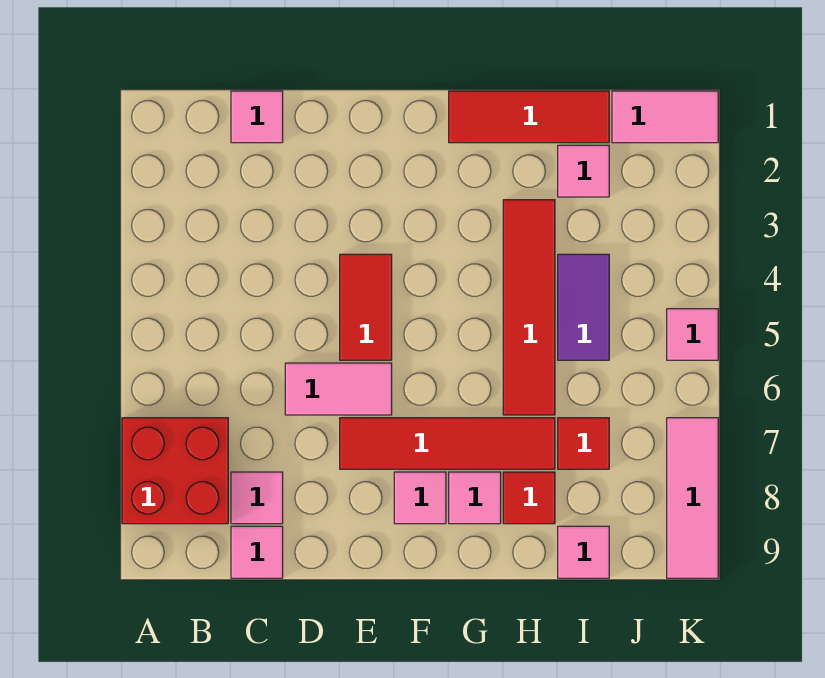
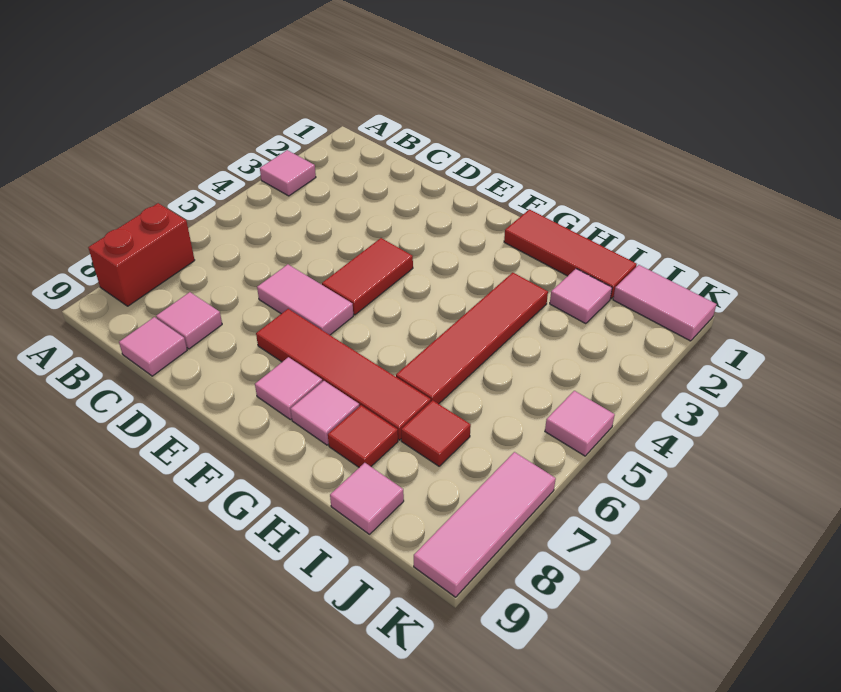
red brick A7:B8 level 1 -> red brick A7:A8 level 1
pink tile C1 level 1 -> pink tile A3 level 1
purple tile I4:I5 level 1 -> none

